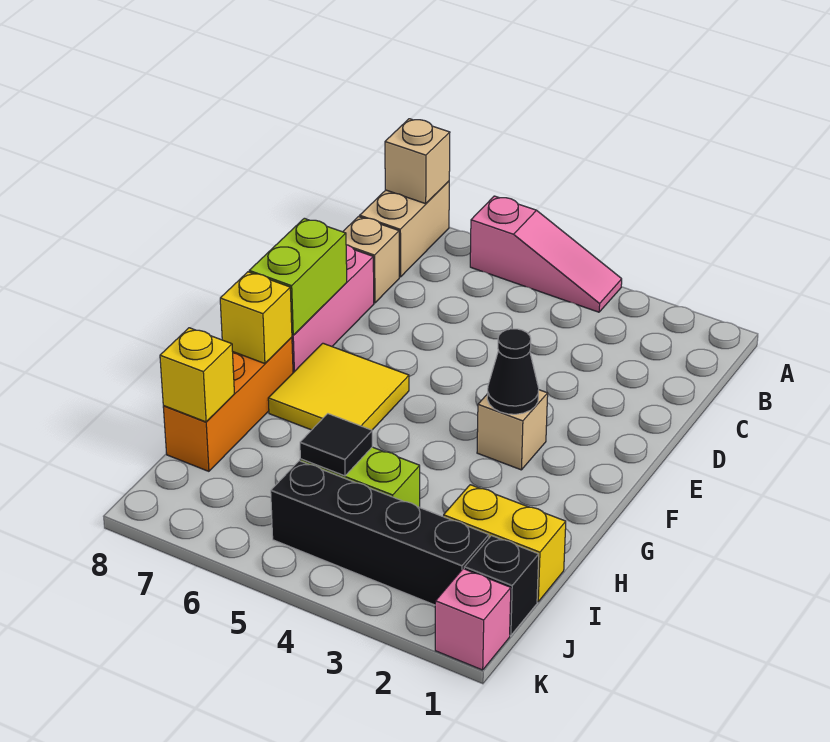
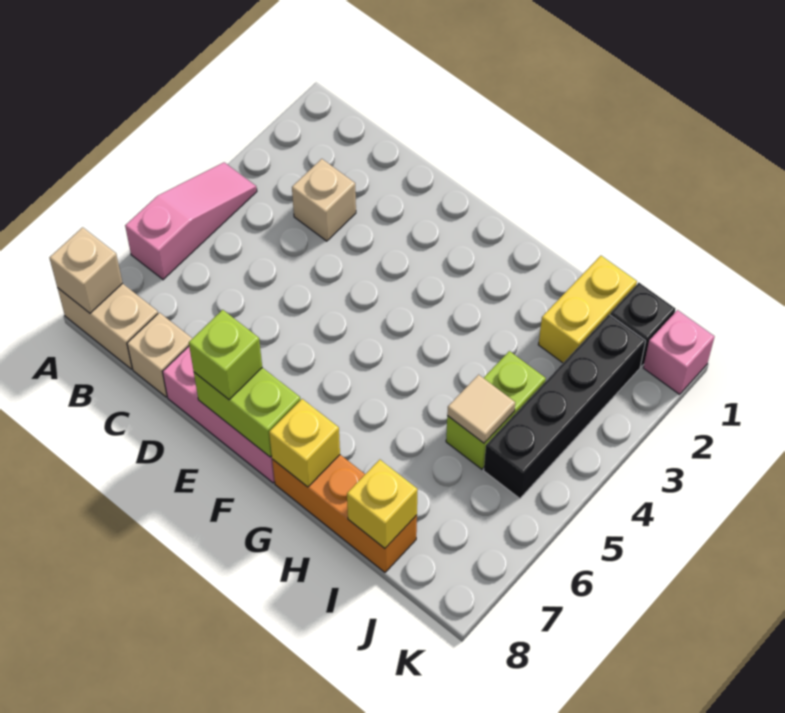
none -> lime brick E8 level 3
tan brick F3 level 1 -> tan brick C3 level 1
black cone F3 level 2 -> none
yellow tile F6:G7 level 1 -> none
black tile I5 level 2 -> tan tile I5 level 2

